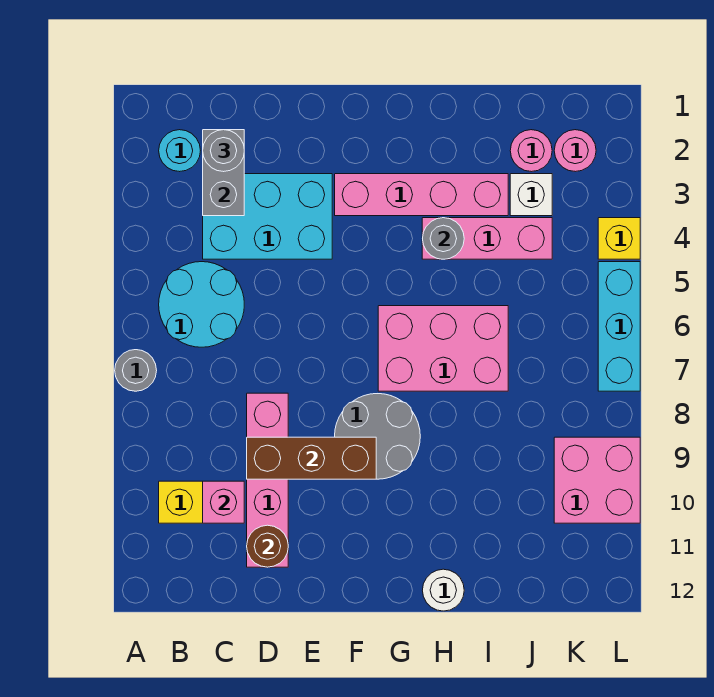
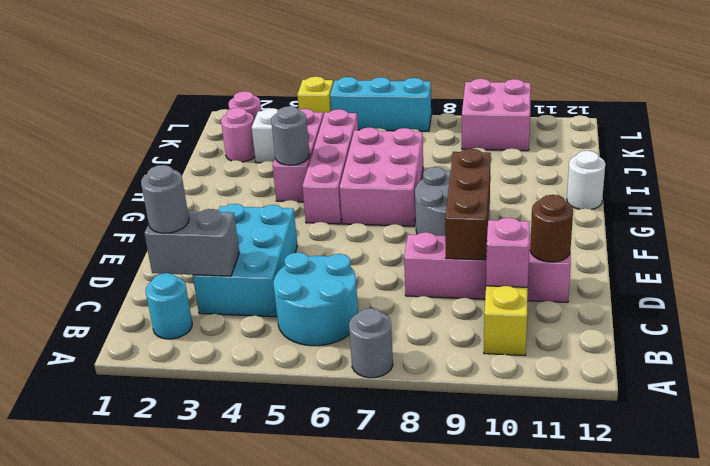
pink brick F3:I3 level 1 -> pink brick G5:J5 level 1

